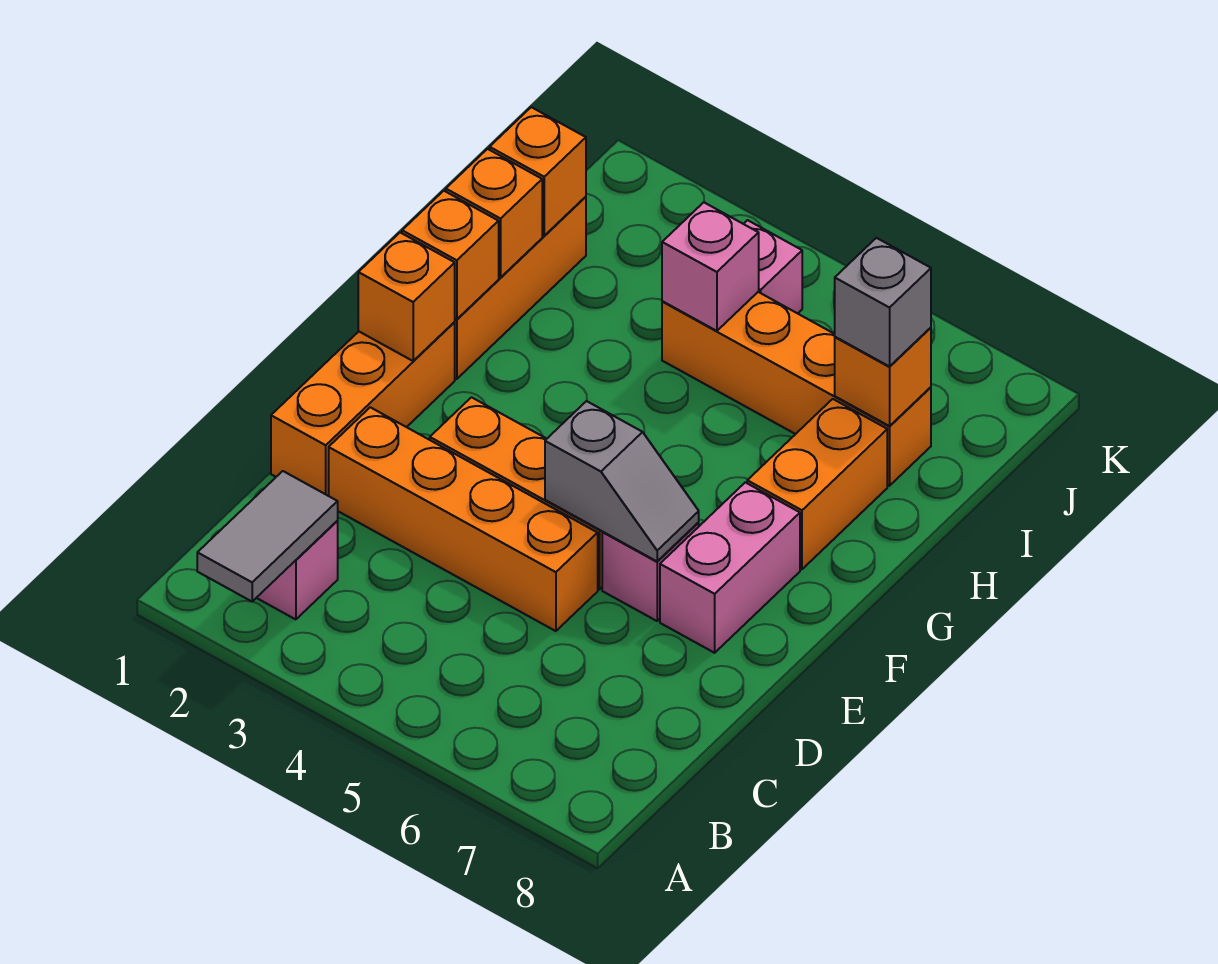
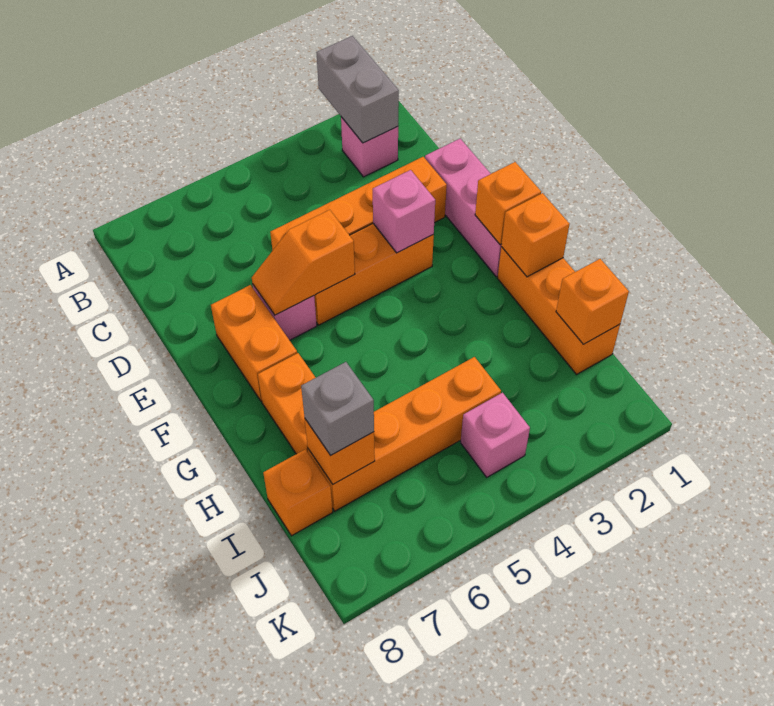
grey tile A2:B2 level 2 -> grey brick A2:B2 level 2
orange brick D1:F1 level 1 -> pink brick D1:F1 level 1
grey slope E5:E6 level 2 top 5 -> orange slope E5:E6 level 2 top 5
pink brick E7:F7 level 1 -> orange brick E7:F7 level 1
orange brick H1 level 2 -> orange brick I8 level 1
pink brick I4 level 2 -> pink brick E3 level 2

